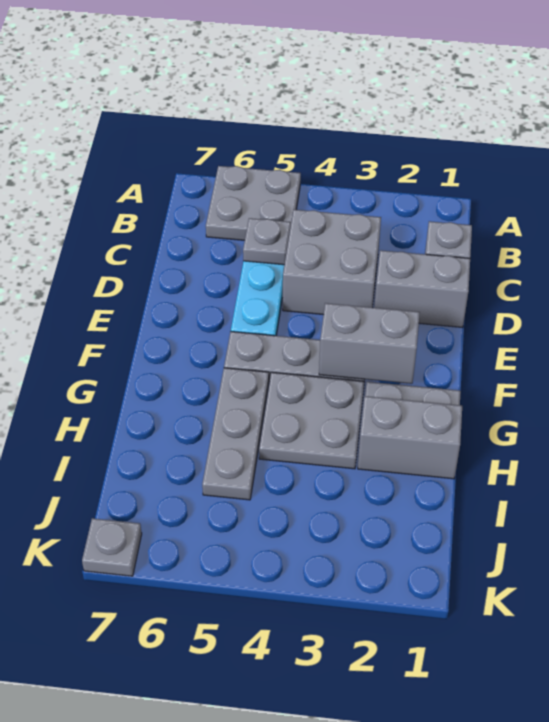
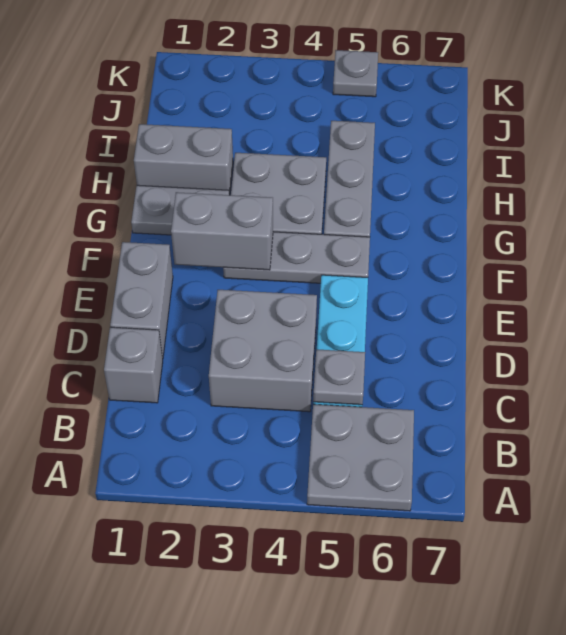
grey brick D1:D2 level 1 -> grey brick D1:E1 level 1
grey plate K7 level 1 -> grey plate K5 level 1

